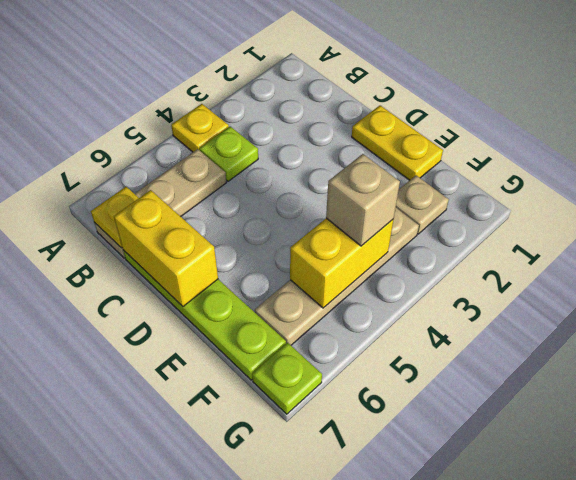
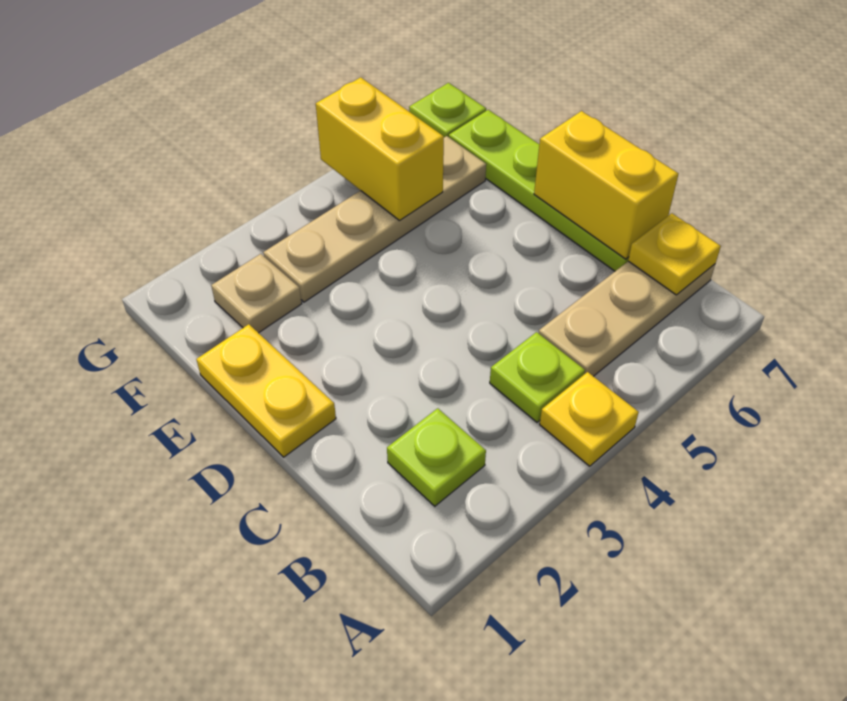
none -> lime plate B2 level 1
yellow brick F4:F5 level 2 -> yellow brick F5:G5 level 2
tan brick F4 level 3 -> none

